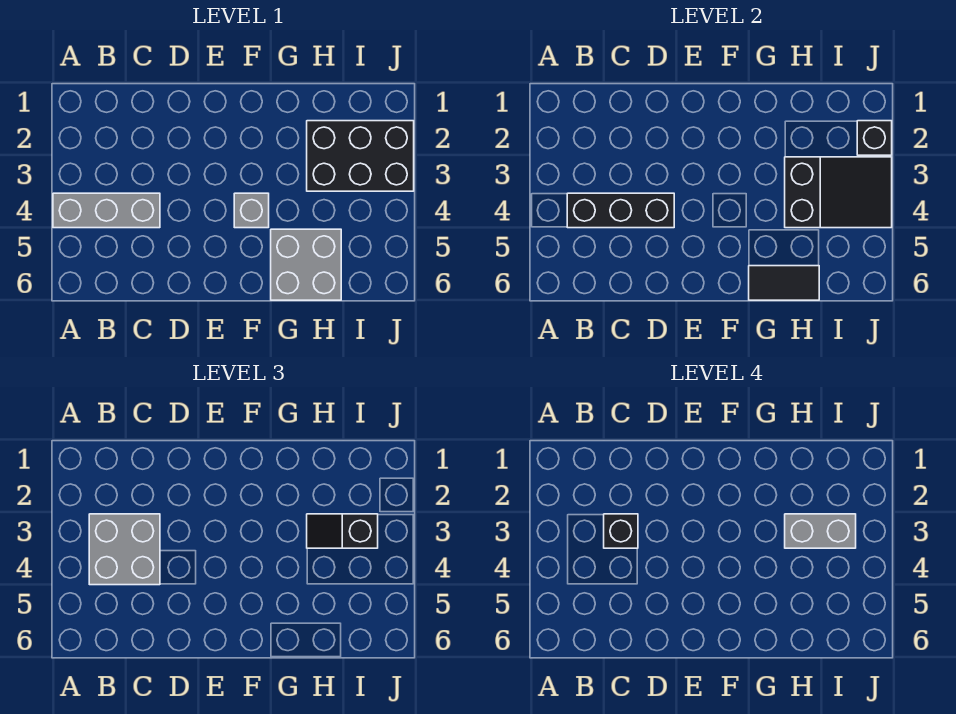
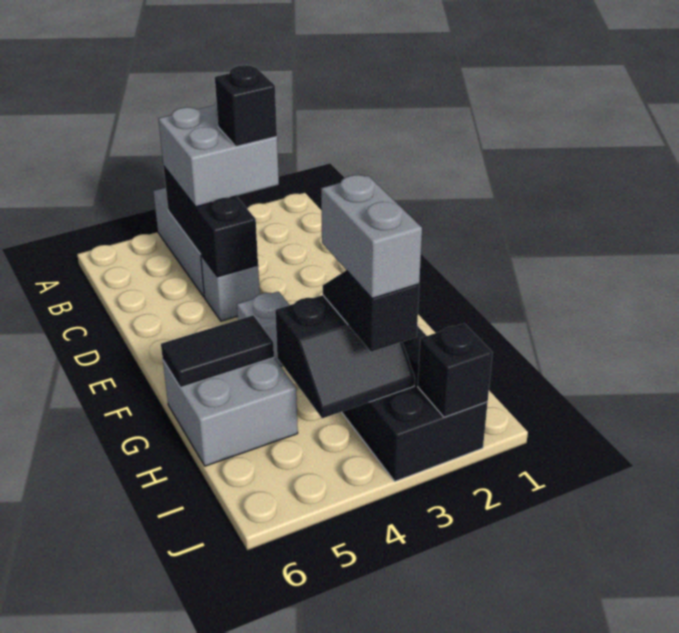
none -> grey brick D4 level 1
black tile G6:H6 level 2 -> black tile G5:G6 level 2
black slope H3:J4 level 2 top H -> black slope H3:I4 level 2 top H

